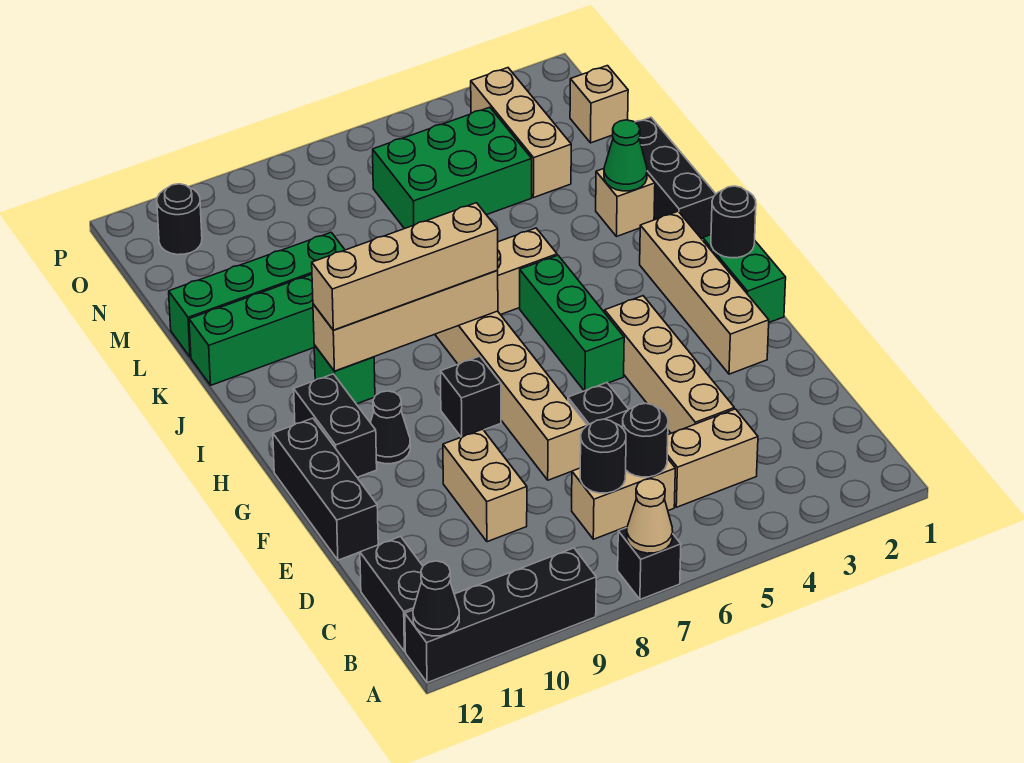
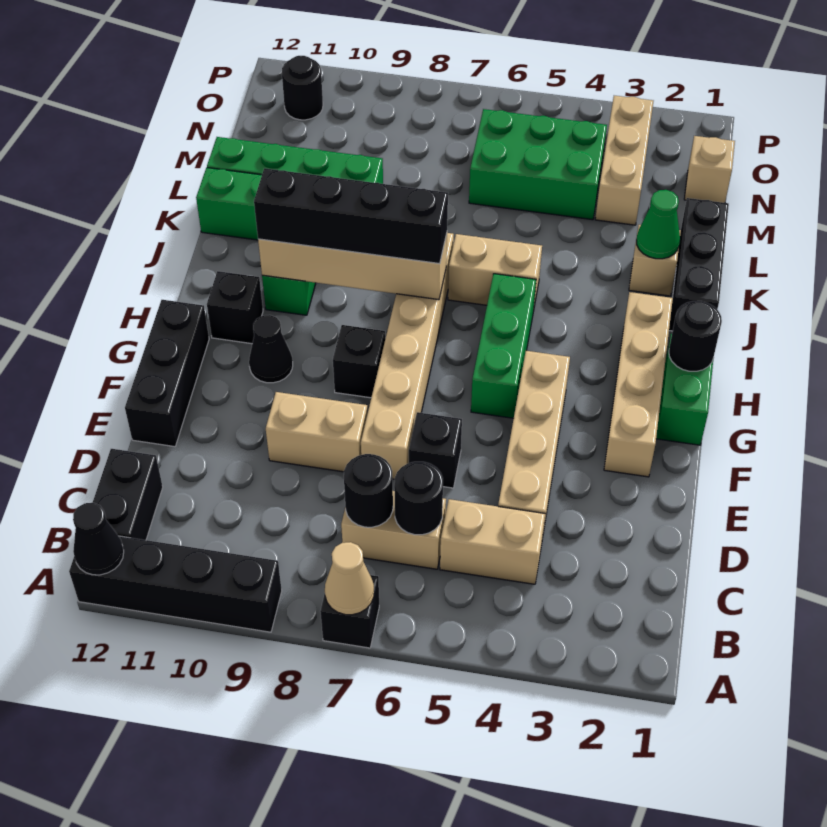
tan brick D9:E9 level 1 -> tan brick E8:E9 level 1
black brick G11:H11 level 1 -> black brick H11 level 1
tan brick I7:I10 level 3 -> black brick I7:I10 level 3

